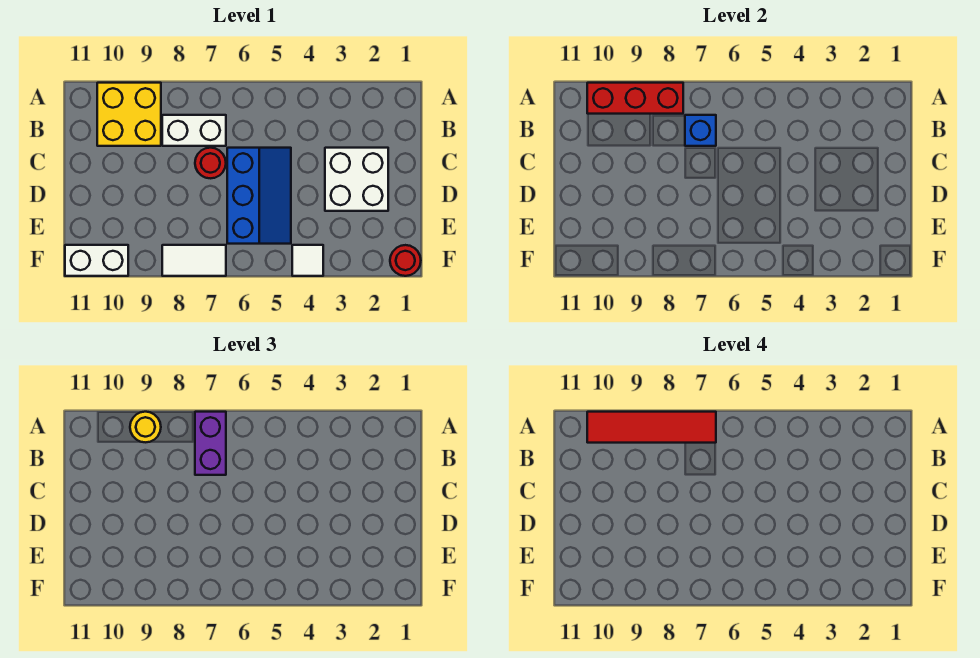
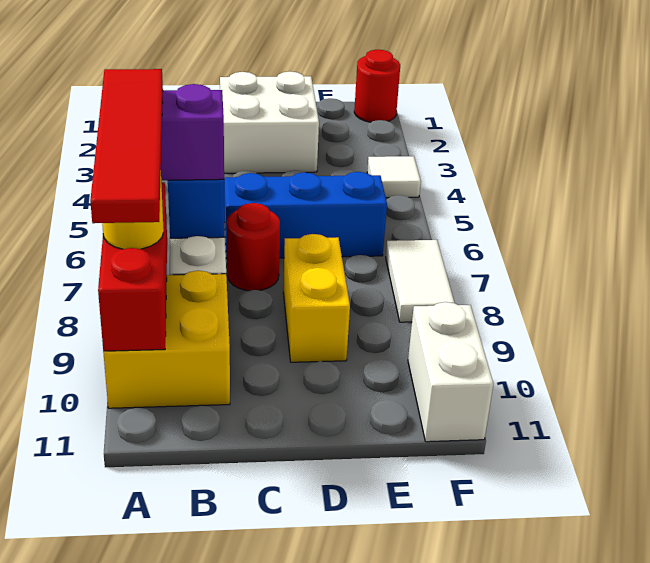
none -> yellow brick D8:D9 level 1

